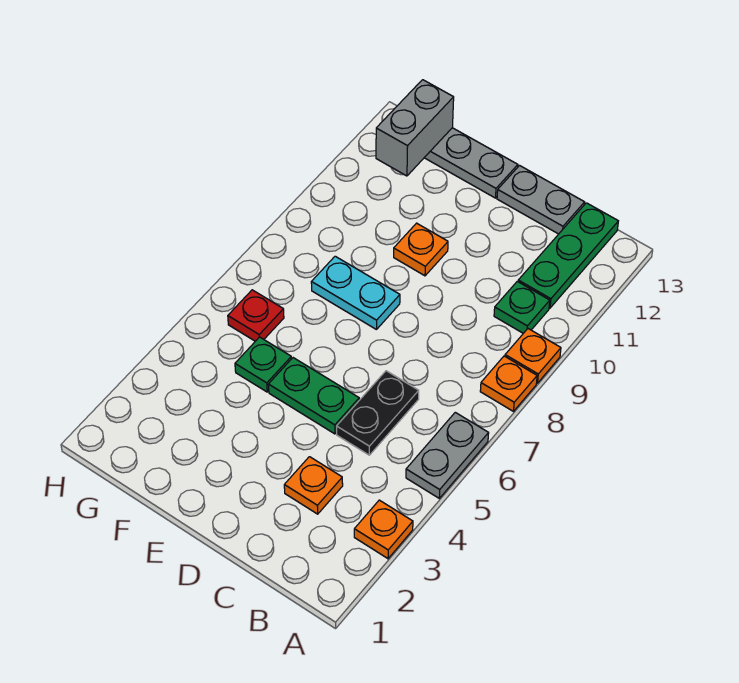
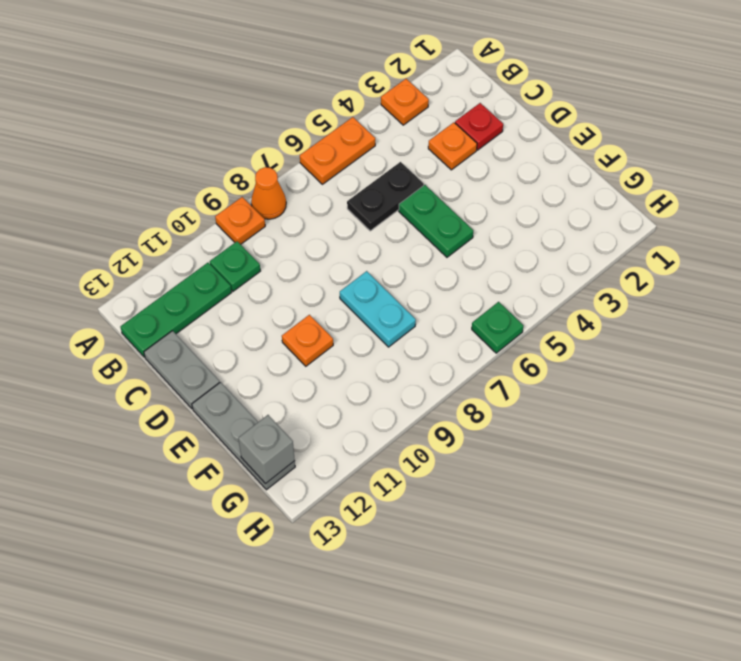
grey plate A5:A6 level 1 -> orange plate A5:A6 level 1
orange plate A8 level 1 -> orange cone A8 level 1
green plate F5 level 1 -> green plate H6 level 1
red plate G6 level 1 -> red plate C2 level 1
grey brick G12:G13 level 2 -> grey brick G13 level 2

